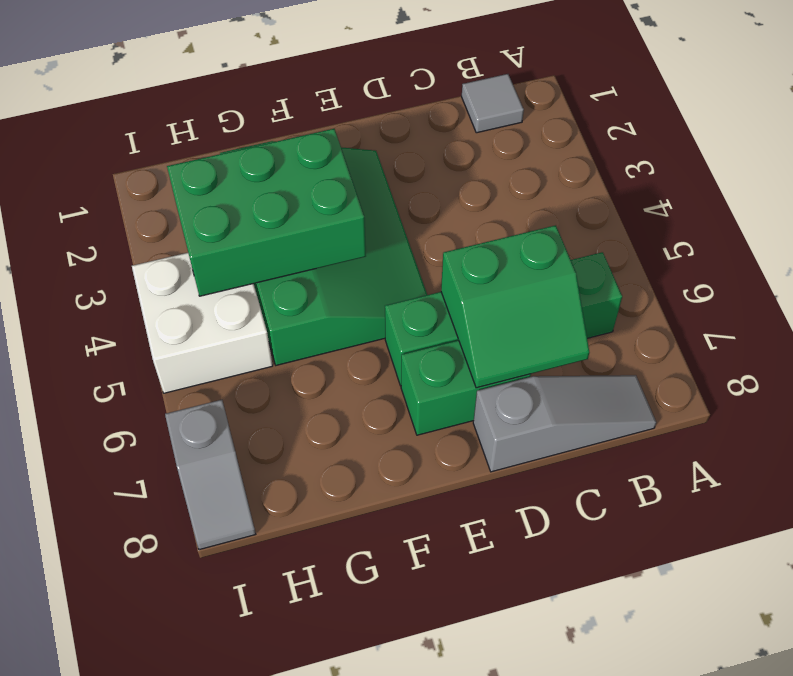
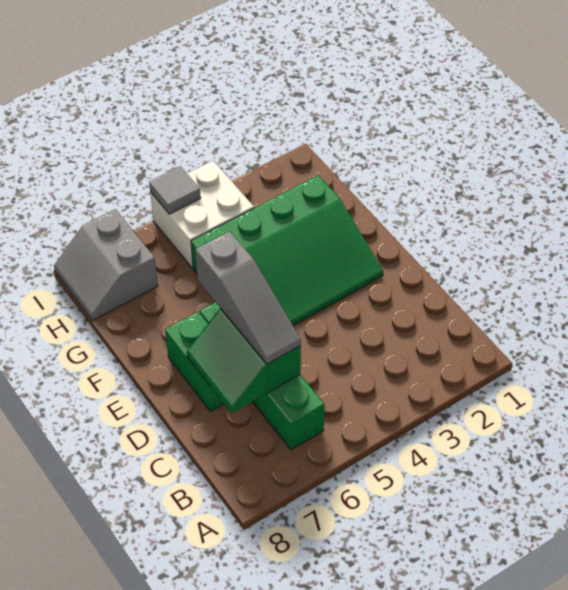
grey tile B1 level 1 -> grey tile I5 level 2
grey slope B8:D8 level 1 top D -> grey slope C6:E6 level 3 top E
green brick F3:H4 level 2 -> none
grey slope I7:I8 level 1 top 7 -> grey slope H7:I8 level 1 top 7

